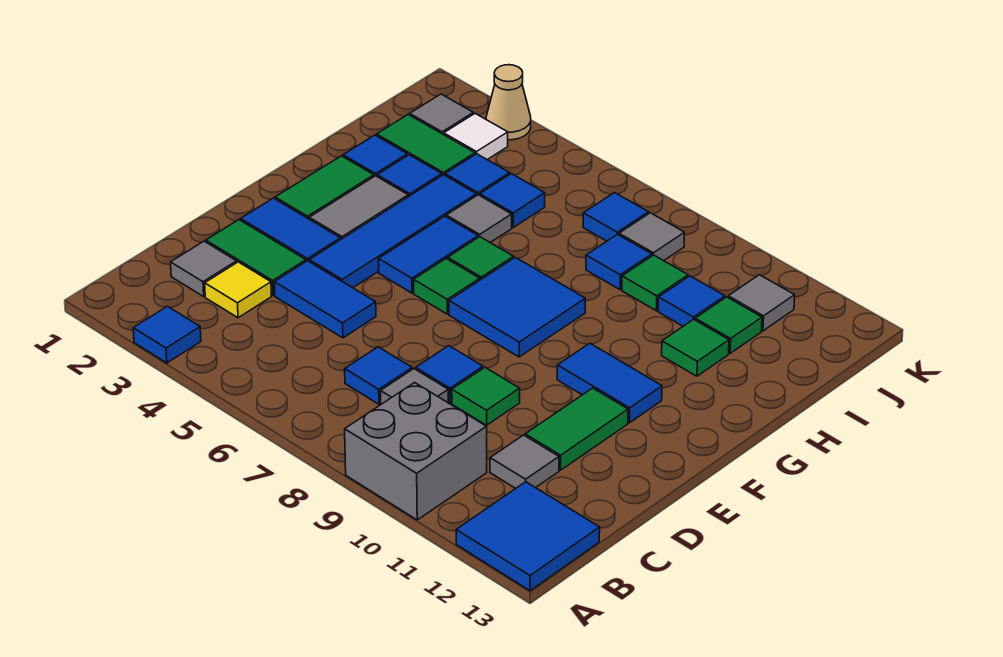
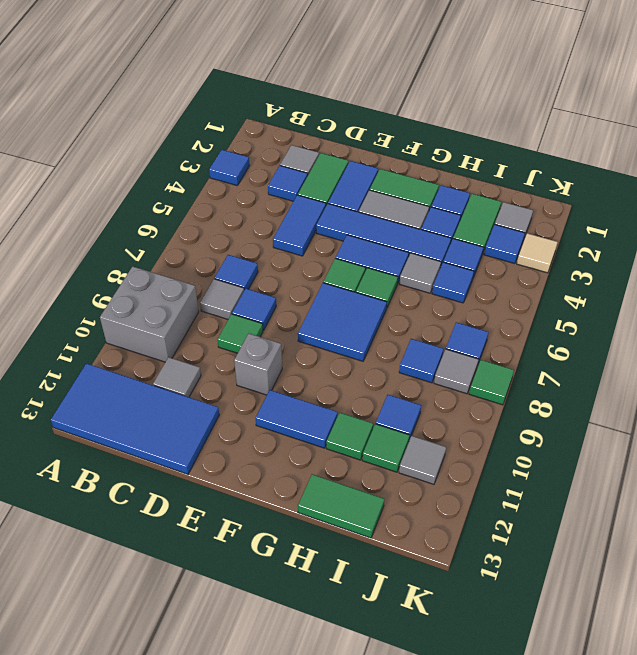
blue tile A12:B13 level 1 -> blue tile A12:D13 level 1
yellow tile C3 level 1 -> blue tile C3 level 1
green tile D11:E11 level 1 -> green tile H13:I13 level 1
none -> grey brick E10 level 1
blue tile F10:F11 level 1 -> blue tile F11:G11 level 1
green tile I9 level 1 -> green tile K8 level 1
white tile J3 level 1 -> blue tile J3 level 1
tan cone K3 level 1 -> tan tile K3 level 1

